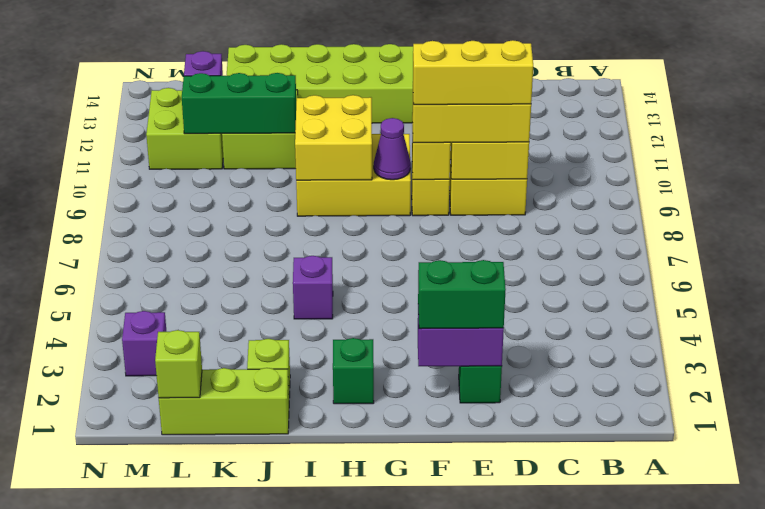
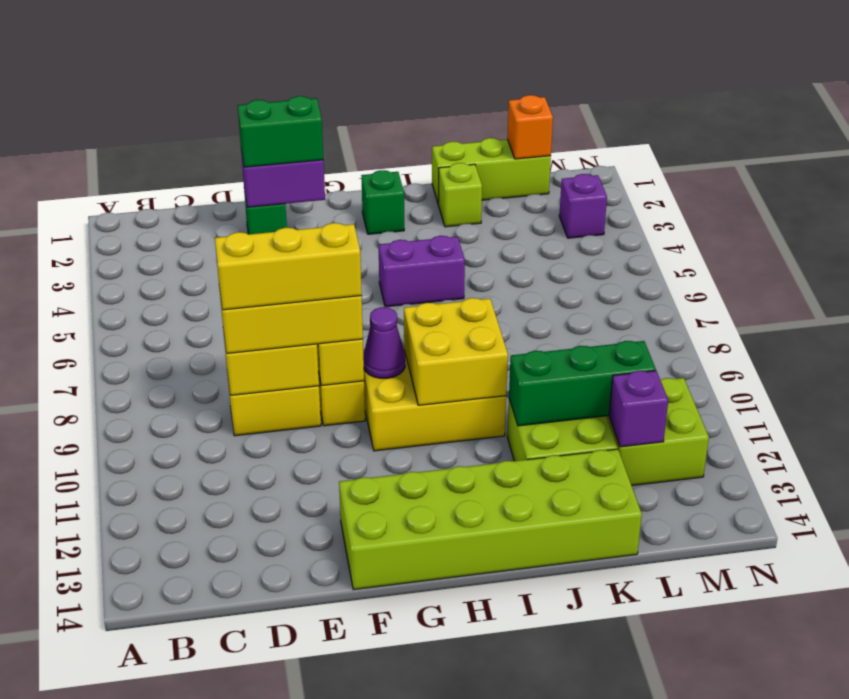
purple brick I5 level 1 -> purple brick H5:I5 level 1
lime brick L1 level 2 -> orange brick L1 level 2

